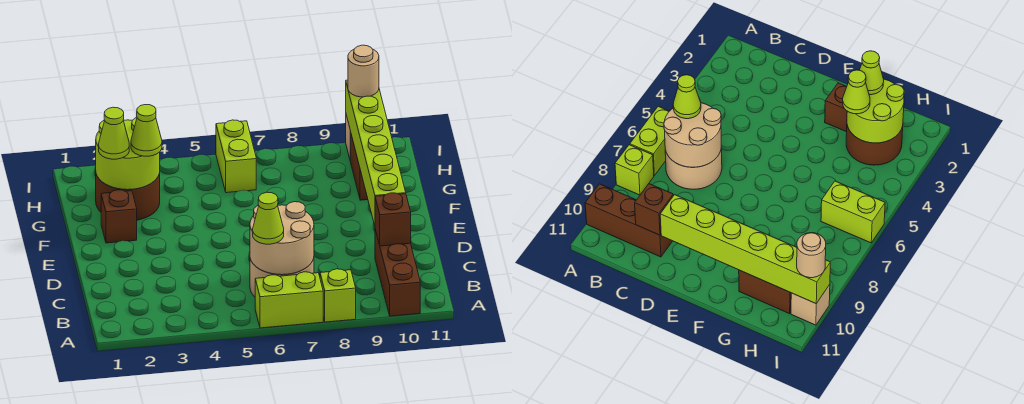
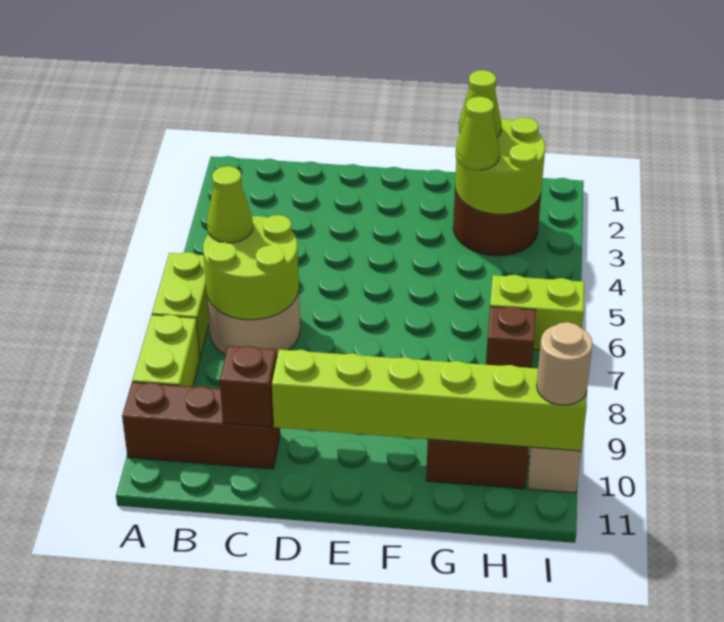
lime brick A8 level 1 -> lime brick A8:A9 level 1
tan round brick B6:C7 level 2 -> lime round brick B6:C7 level 2
brown brick F2 level 1 -> brown brick H7 level 1

